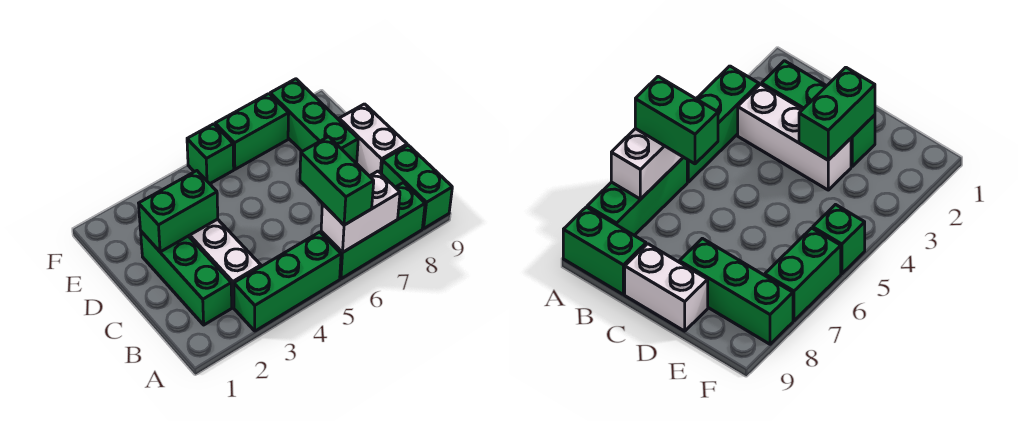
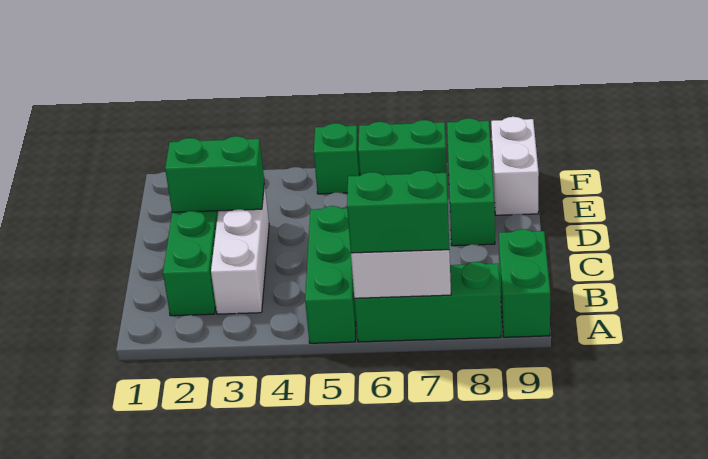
green brick A3:A5 level 1 -> green brick A5:C5 level 1
green brick A6:B6 level 3 -> green brick A6:A7 level 3
white brick C9:D9 level 1 -> white brick E9:F9 level 1

